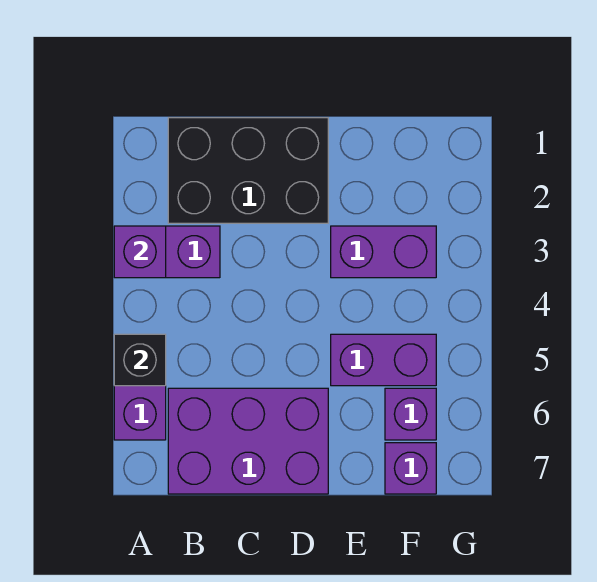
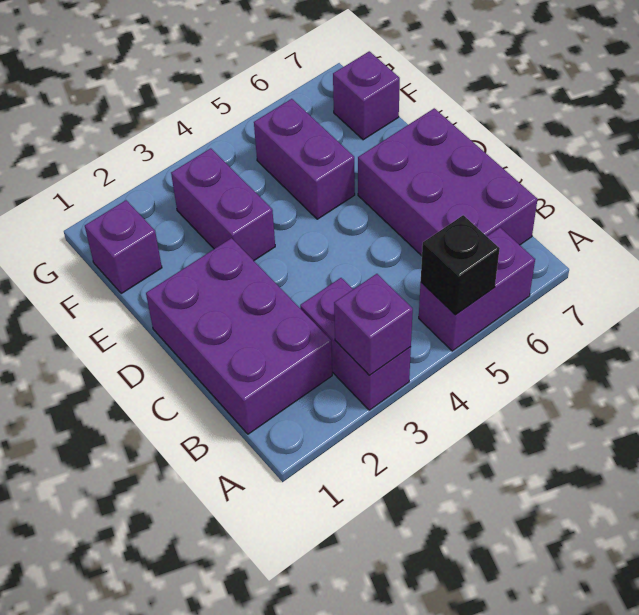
black brick B1:D2 level 1 -> purple brick B1:D2 level 1
purple brick F6 level 1 -> purple brick F1 level 1

